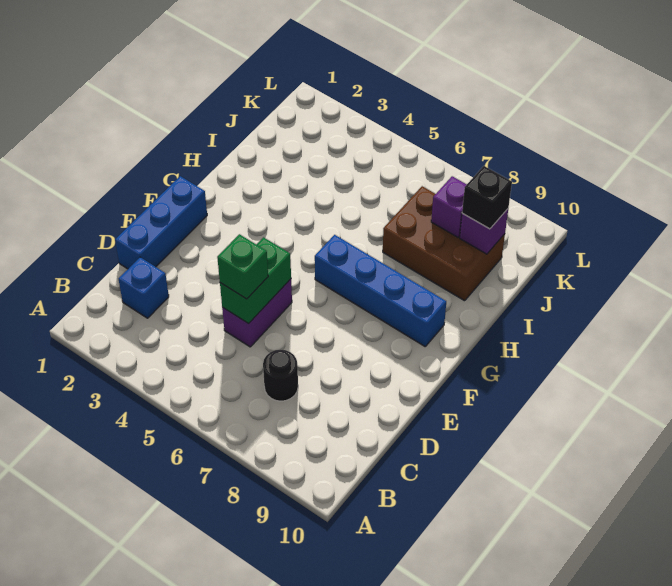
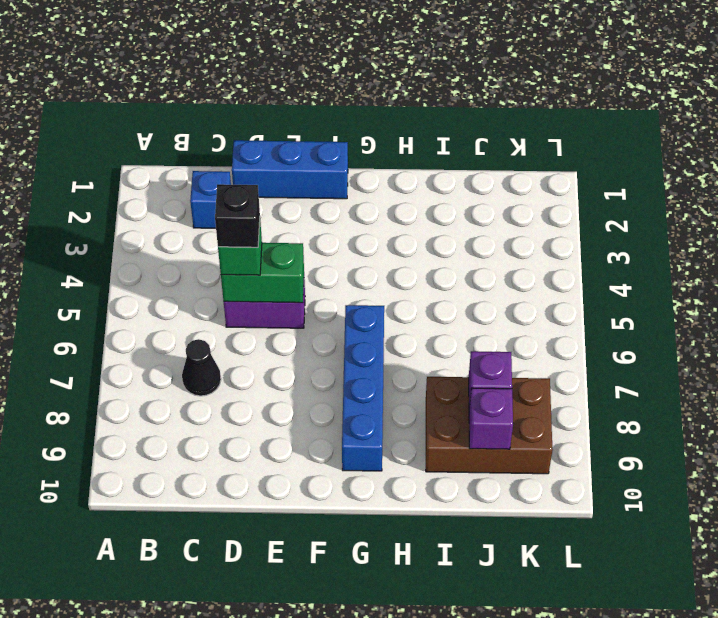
black round brick C7 level 1 -> black cone C7 level 1
brown brick I7:J9 level 1 -> brown brick I8:K9 level 1
black brick J9 level 3 -> black brick D5 level 4

